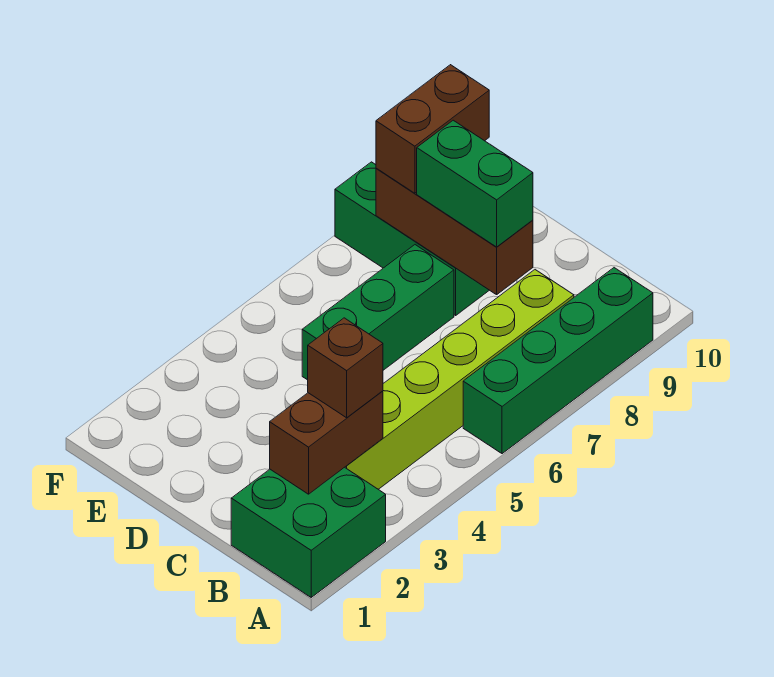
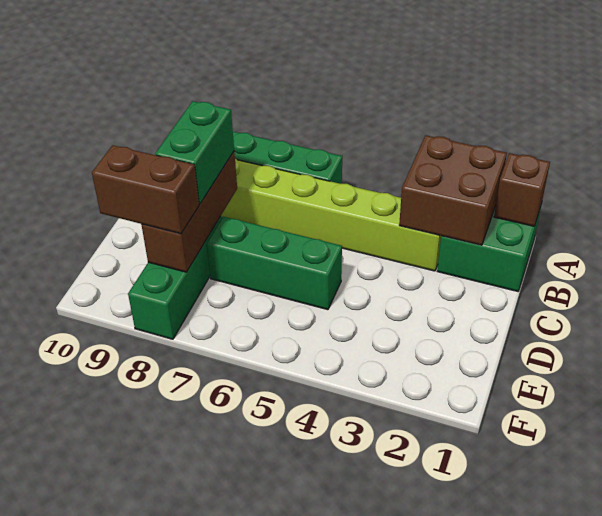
brown brick B2:B3 level 2 -> brown brick A2:B3 level 2
brown brick B3 level 3 -> brown brick A1 level 2

